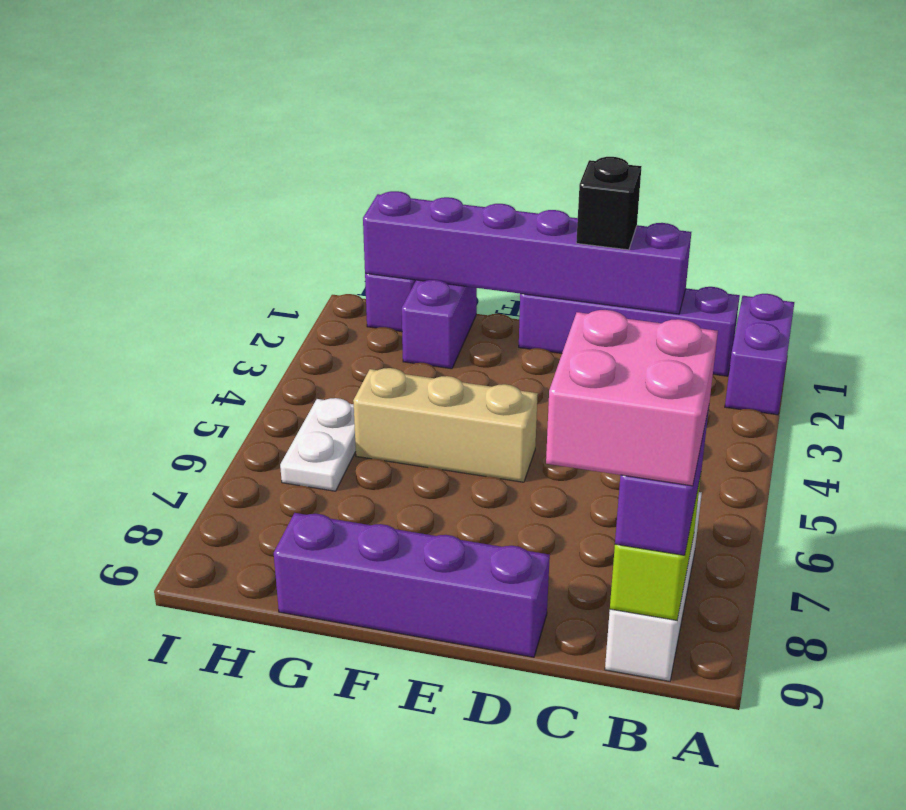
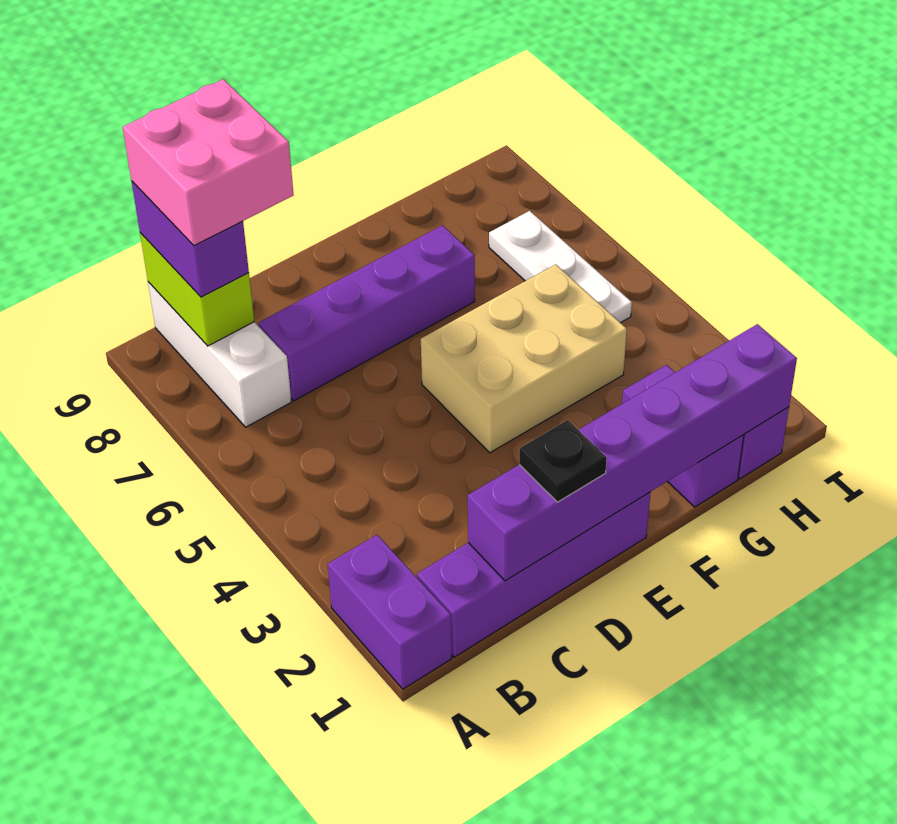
black brick D1 level 3 -> black plate D1 level 3
purple brick D9:G9 level 1 -> purple brick C7:F7 level 1
tan brick E5:G5 level 1 -> tan brick E4:G5 level 1
white plate H5:H6 level 1 -> white plate H5:H7 level 1

